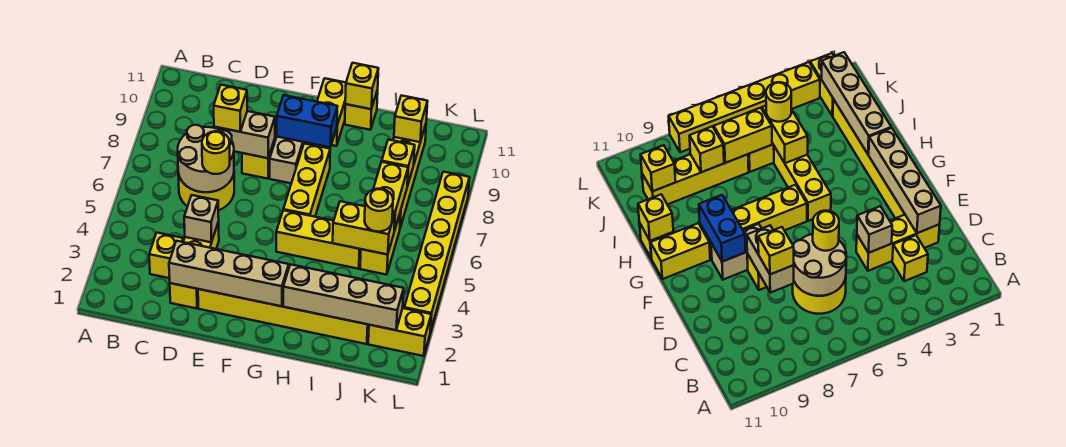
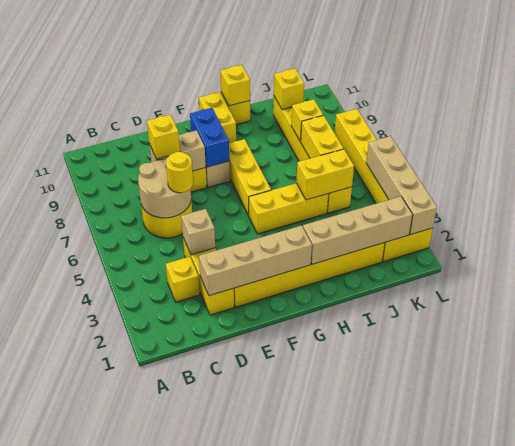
blue brick F9:G9 level 2 -> blue brick F8:F9 level 2
yellow round brick J5 level 3 -> none
none -> tan brick L2:L5 level 2

